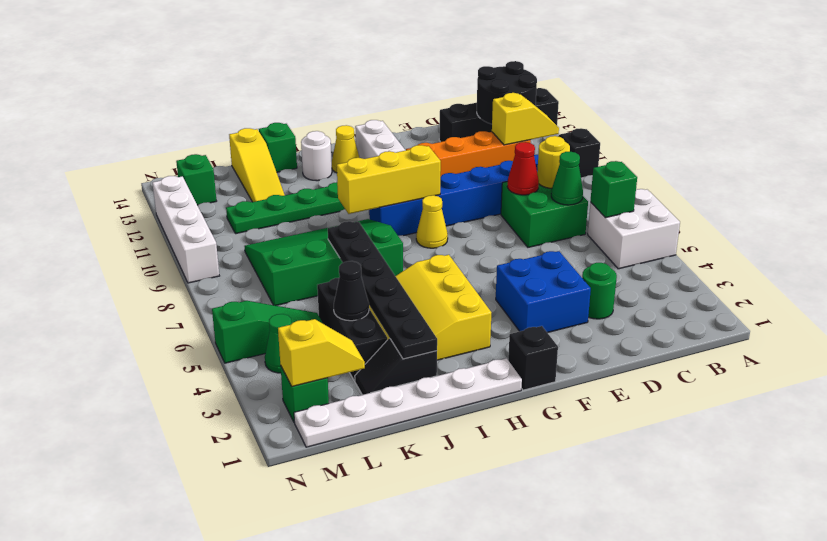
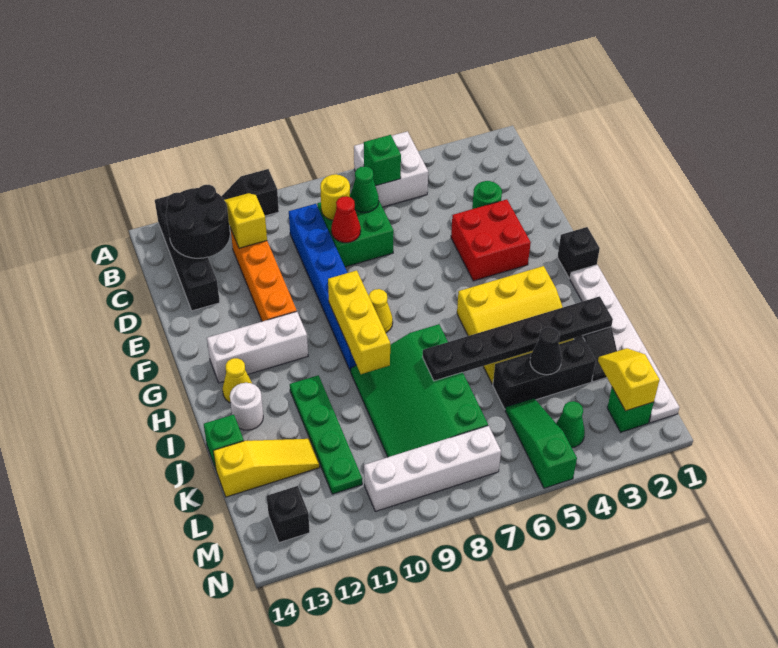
blue brick E3:F4 level 1 -> red brick E3:F4 level 1
green brick M13 level 1 -> black brick M13 level 1
white brick N9:N12 level 1 -> white brick M7:M10 level 1

